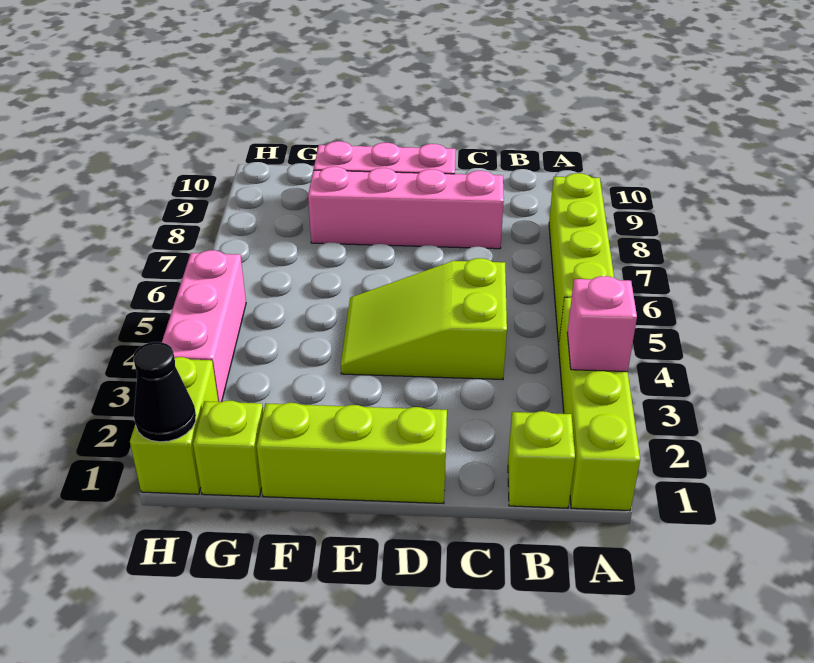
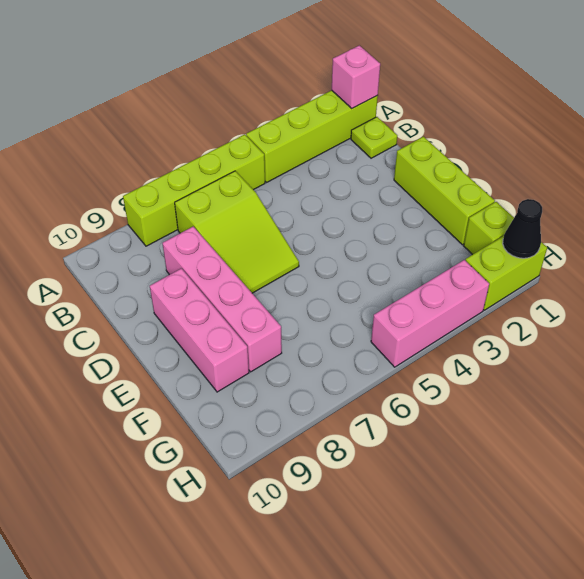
pink brick A3 level 2 -> pink brick A1 level 2
lime brick B1 level 1 -> lime plate B1 level 1
lime slope C4:E5 level 1 top C -> lime slope B6:D7 level 1 top B

